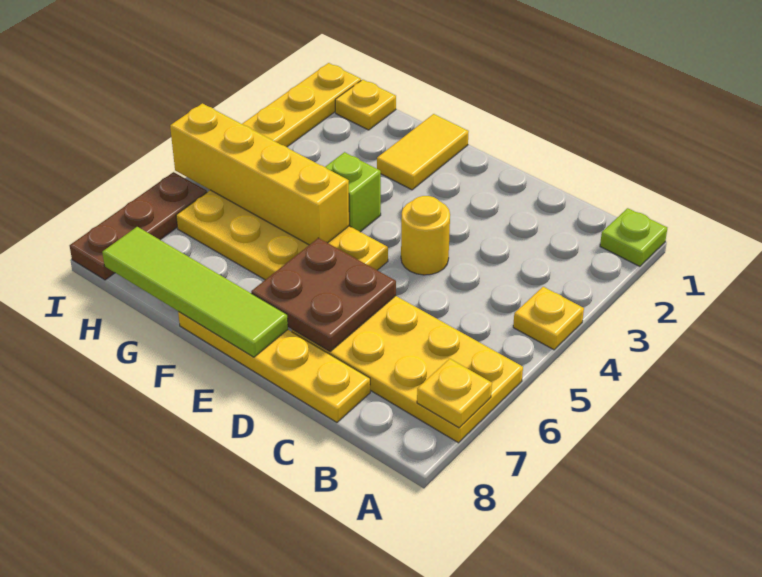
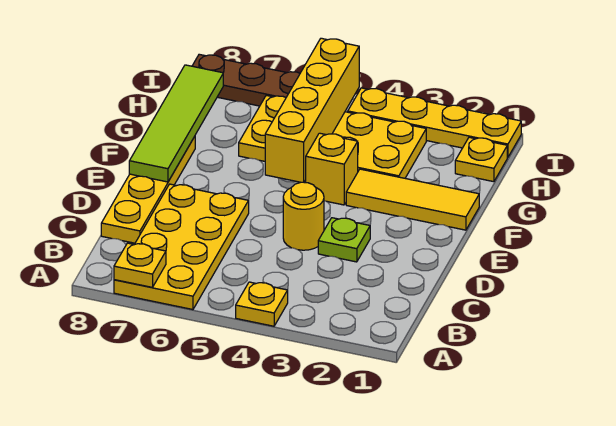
lime plate A1 level 1 -> lime plate D3 level 1
brown plate D6:E7 level 2 -> none
yellow plate E5:H6 level 1 -> yellow plate G3:H6 level 1
yellow tile F1:F2 level 1 -> yellow tile F1:F3 level 1
lime brick F4 level 1 -> yellow brick F4 level 1

